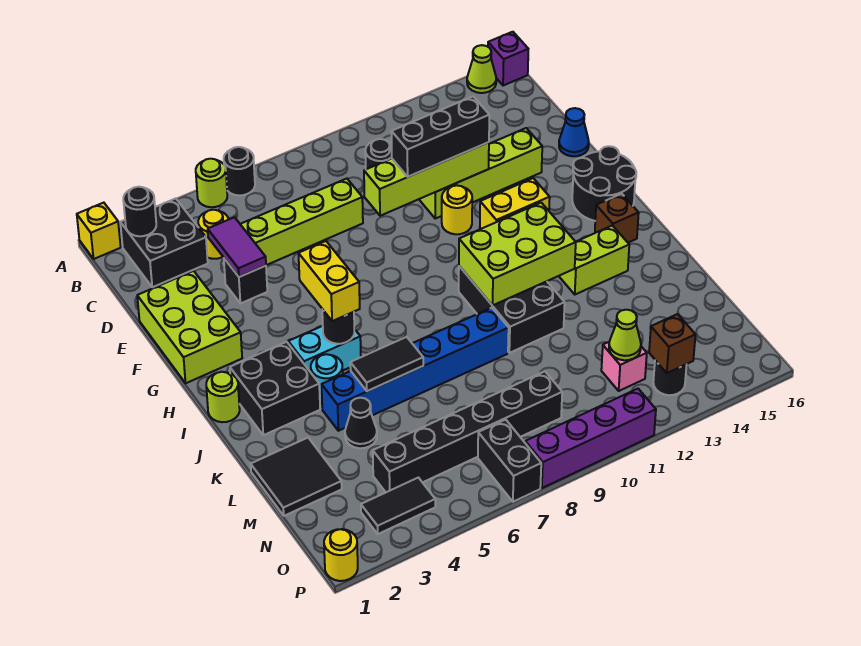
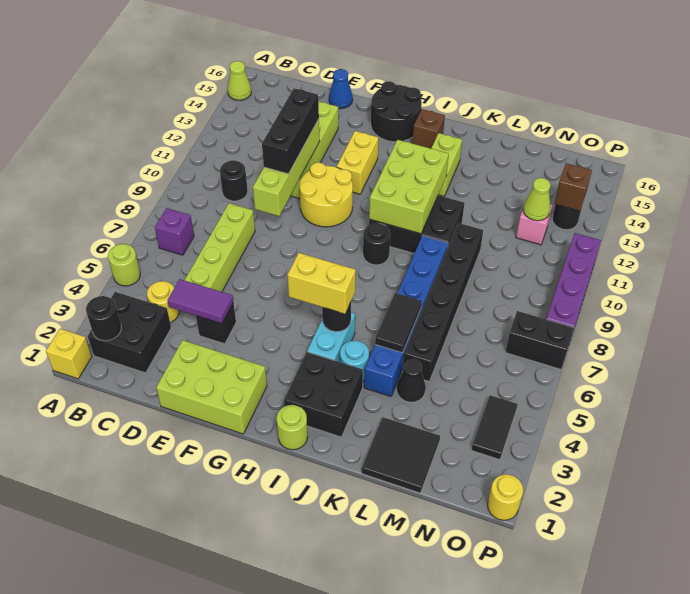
black round brick A6 level 1 -> black round brick I9 level 1
purple brick A16 level 1 -> purple brick B7 level 1
yellow round brick F11 level 1 -> yellow round brick F10:G11 level 1
black brick N4:N9 level 1 -> black brick L5:L10 level 1

